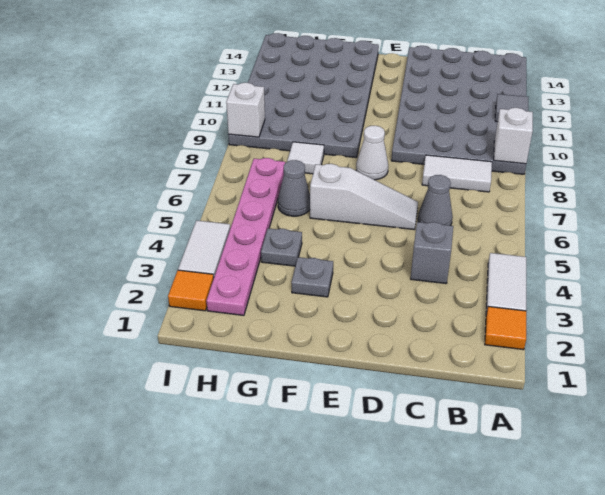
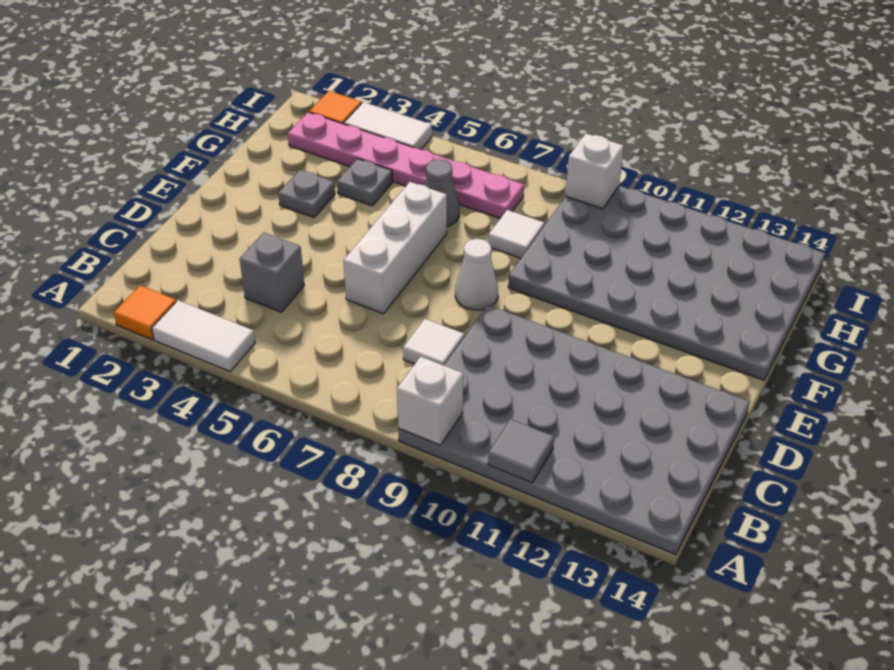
white tile B8:C8 level 1 -> white tile C8 level 1
grey cone C6 level 1 -> none
white slope D6:F6 level 1 top F -> white brick D6:F6 level 1

